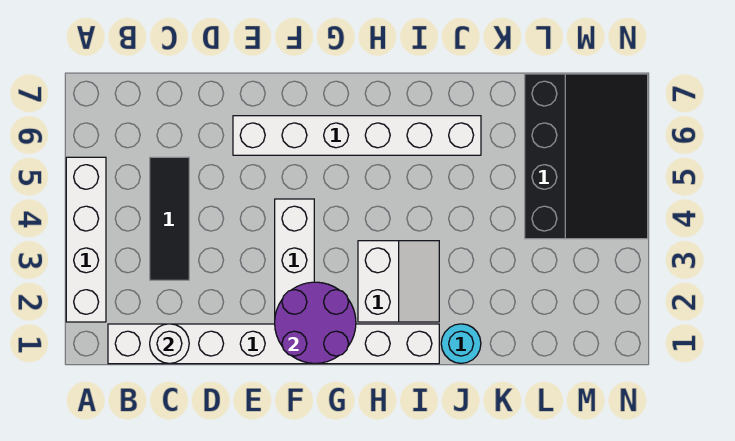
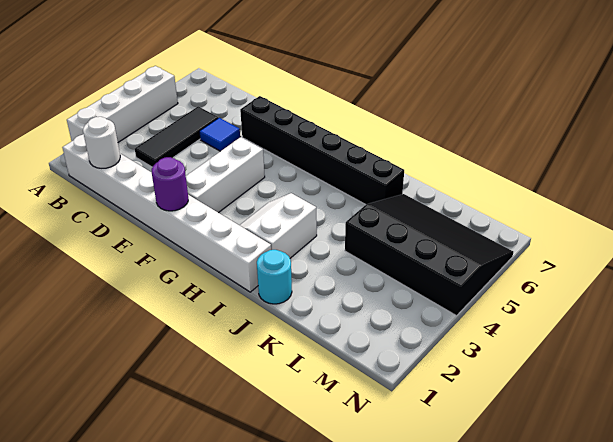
none -> blue tile D5 level 1
white brick E6:J6 level 1 -> black brick E6:J6 level 1
purple round brick F1:G2 level 2 -> purple round brick F1 level 2
white slope H2:I3 level 1 top H -> white slope H2:I3 level 1 top I
black slope L4:N7 level 1 top L -> black slope K4:N6 level 1 top 4

